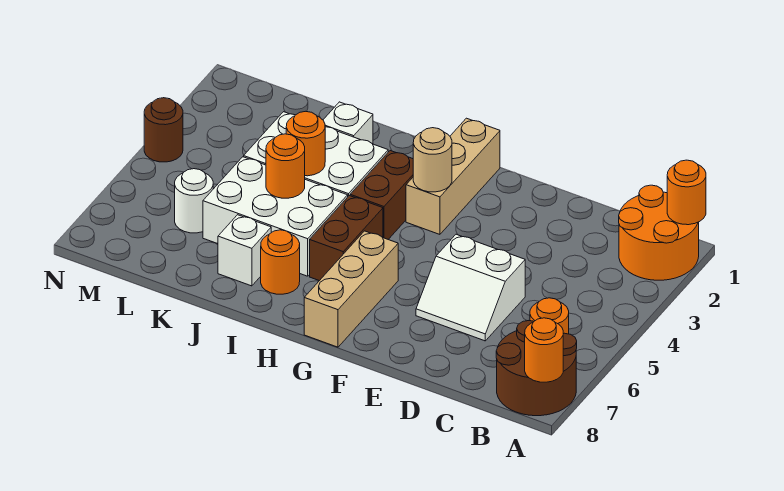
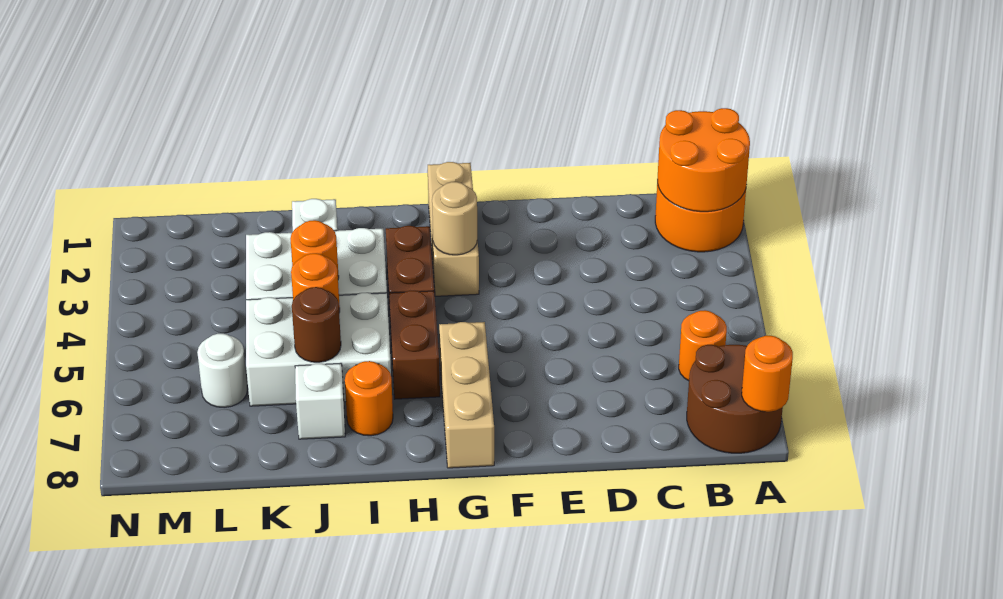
orange round brick A1 level 2 -> orange round brick A1:B2 level 2
white slope D5:E6 level 1 top 5 -> none
brown round brick N4 level 1 -> brown round brick J6 level 2

